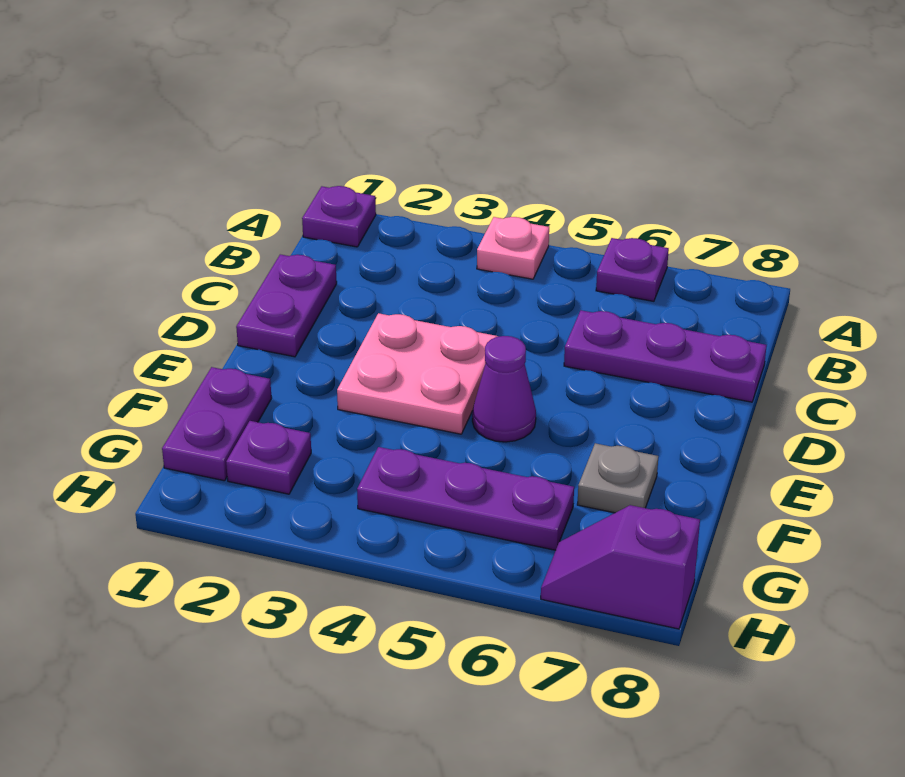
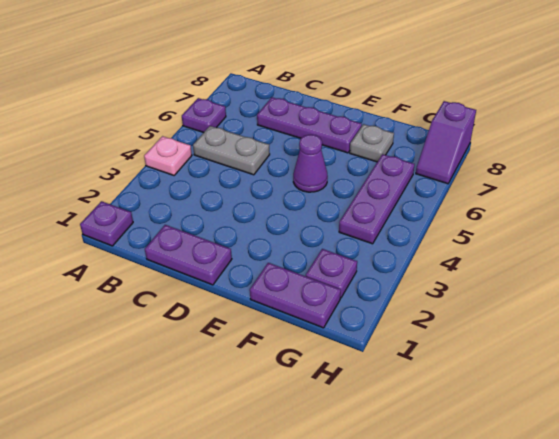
none -> grey plate B5:C5 level 1
purple plate C6:C8 level 1 -> purple plate C7:E7 level 1
pink plate D3:E4 level 1 -> none

